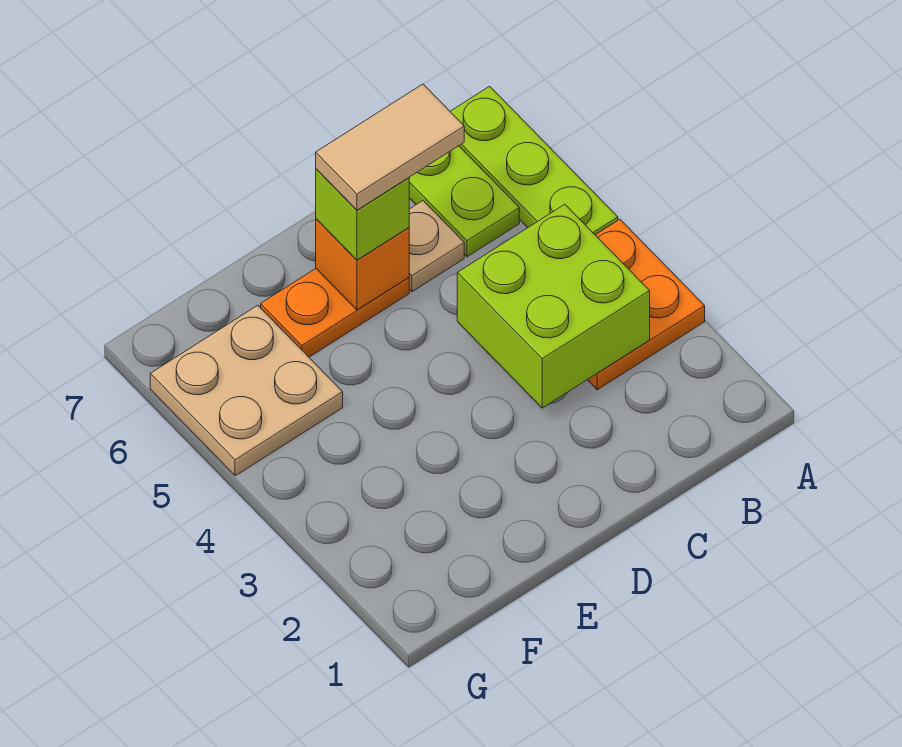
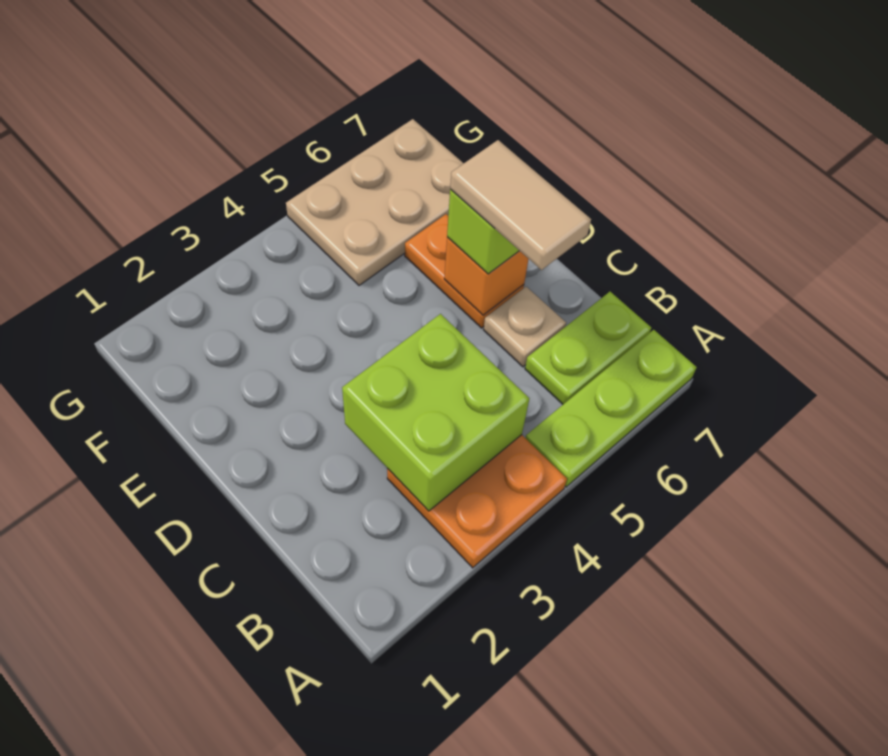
tan plate F5:G6 level 1 -> tan plate F5:G7 level 1

